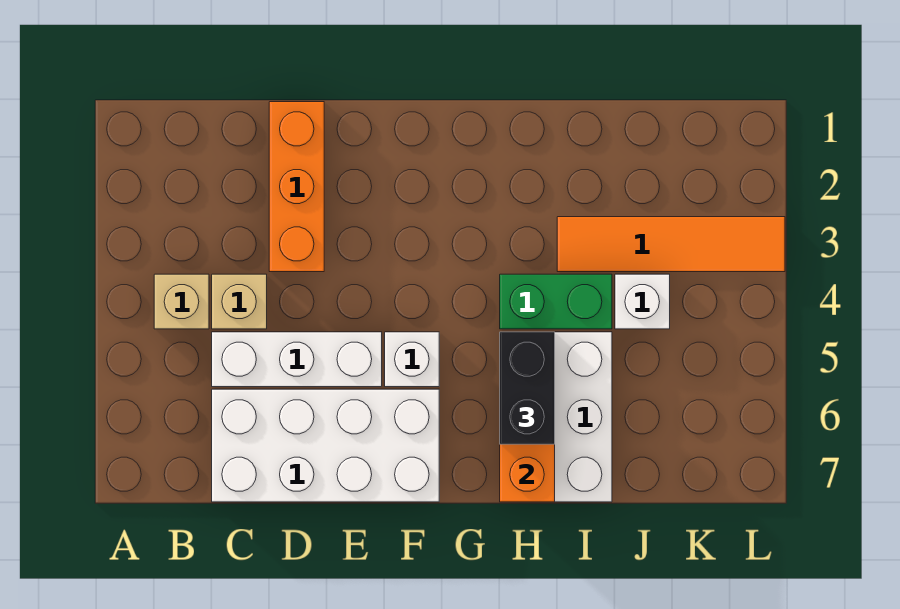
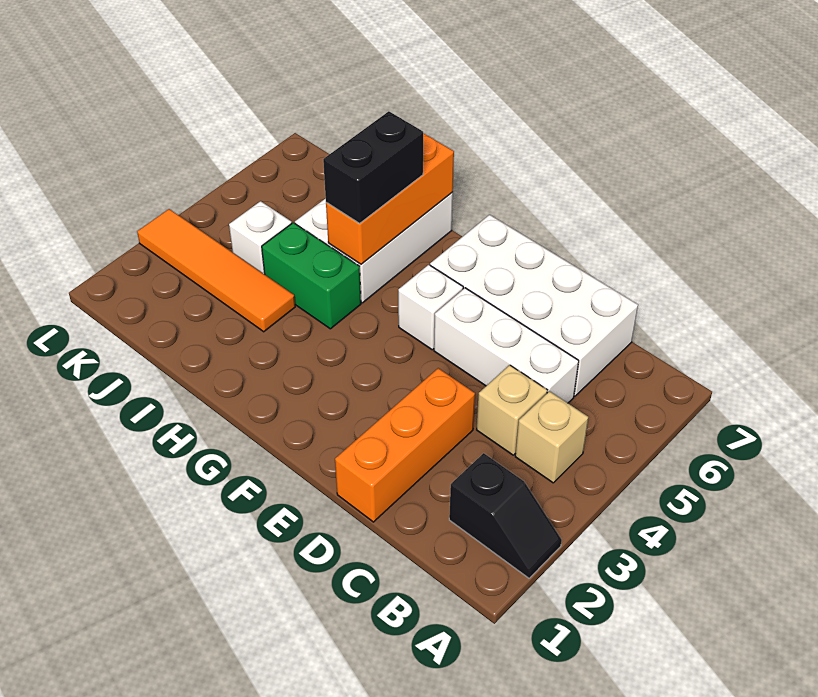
none -> black slope A2:B2 level 1 top B

